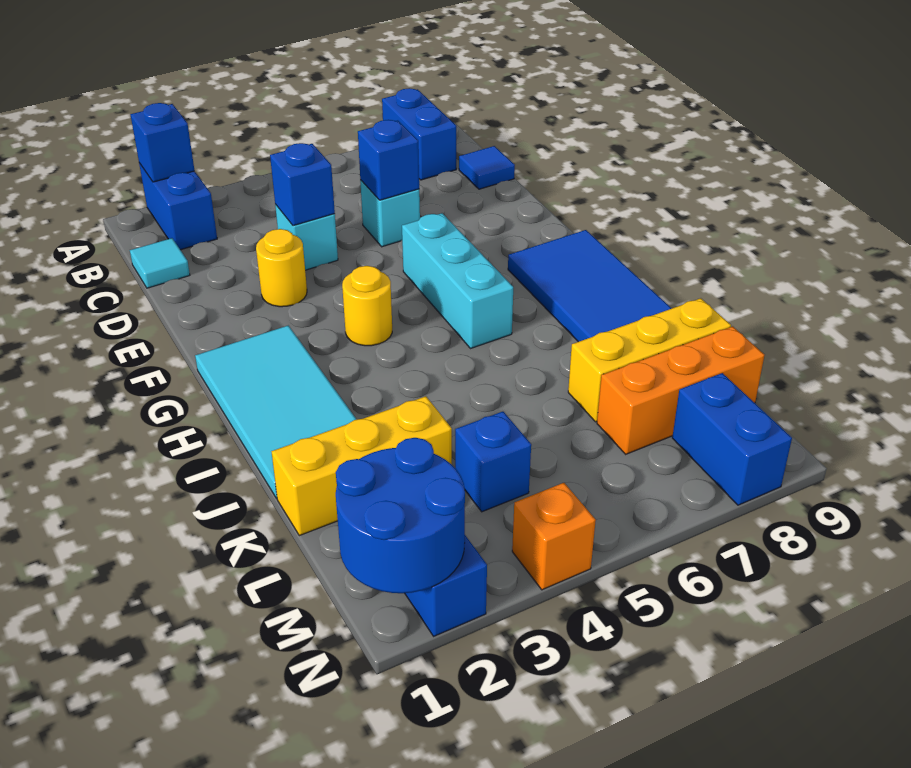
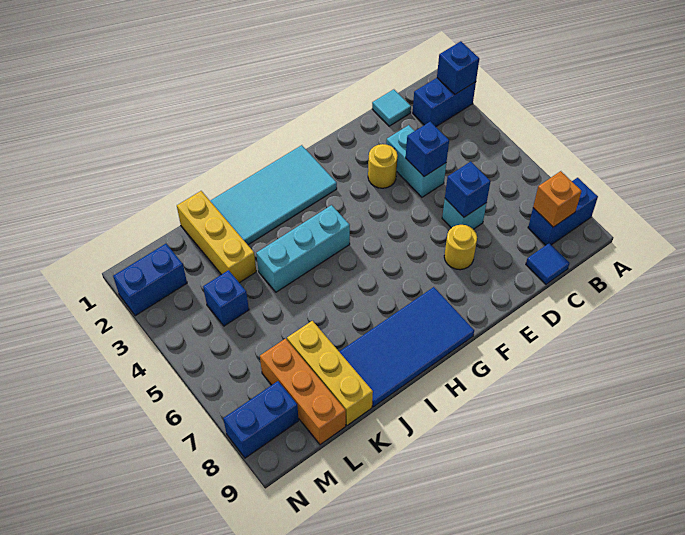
cyan brick D4 level 1 -> cyan brick D3:D4 level 1
cyan brick F6:H6 level 1 -> cyan brick H4:J4 level 1
yellow round brick G4 level 1 -> yellow round brick E7 level 1
blue round brick M1:N2 level 2 -> none
orange brick N4 level 1 -> orange brick B8 level 2

